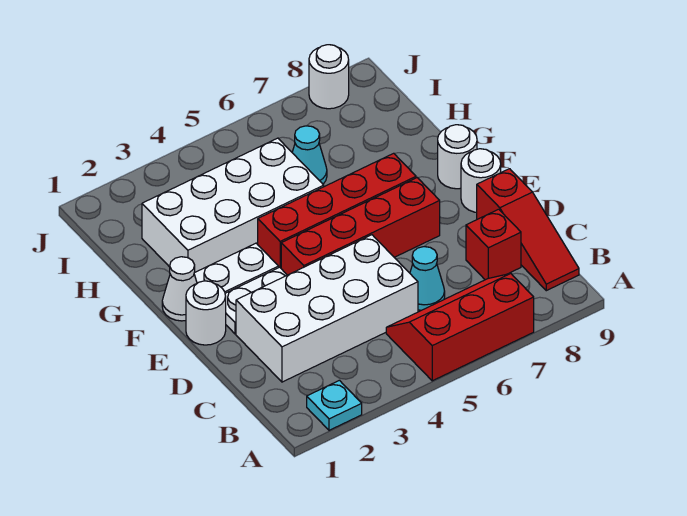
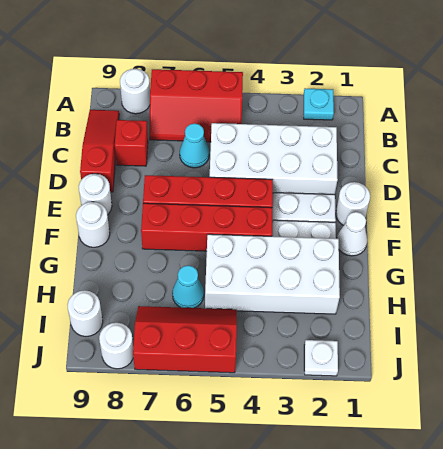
none -> white round brick A8 level 1
none -> red slope I5:J7 level 1 top J
none -> white round brick I9 level 1
none -> white plate J2 level 1

